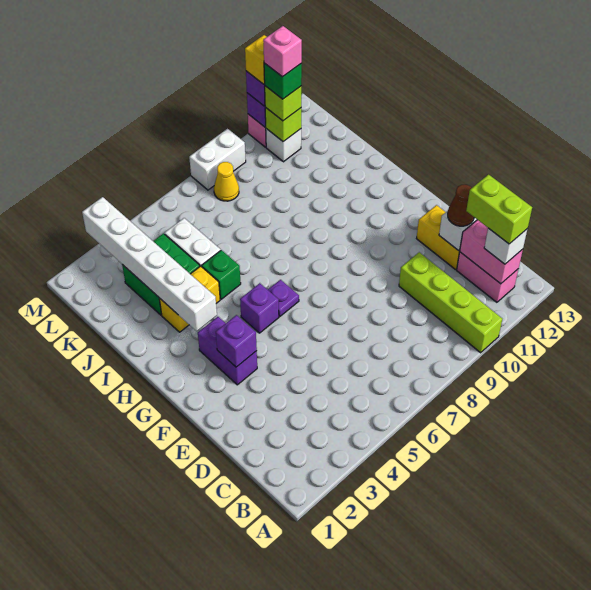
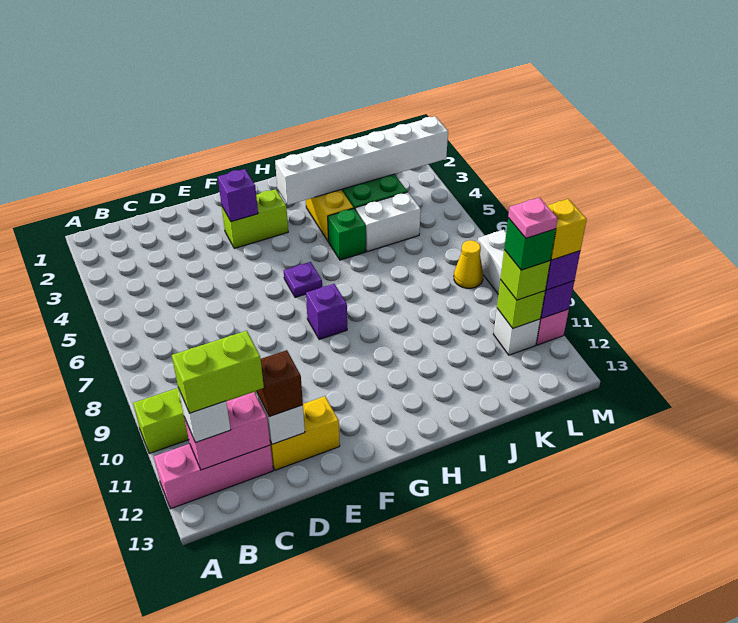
pink brick B12:C12 level 1 -> pink brick A12:C12 level 1
brown cone D12 level 3 -> brown brick D12 level 3
purple brick F3:G3 level 1 -> lime brick F3:G3 level 1
purple brick G5 level 1 -> purple brick G8 level 1
pink brick L11 level 5 -> pink plate L11 level 5

